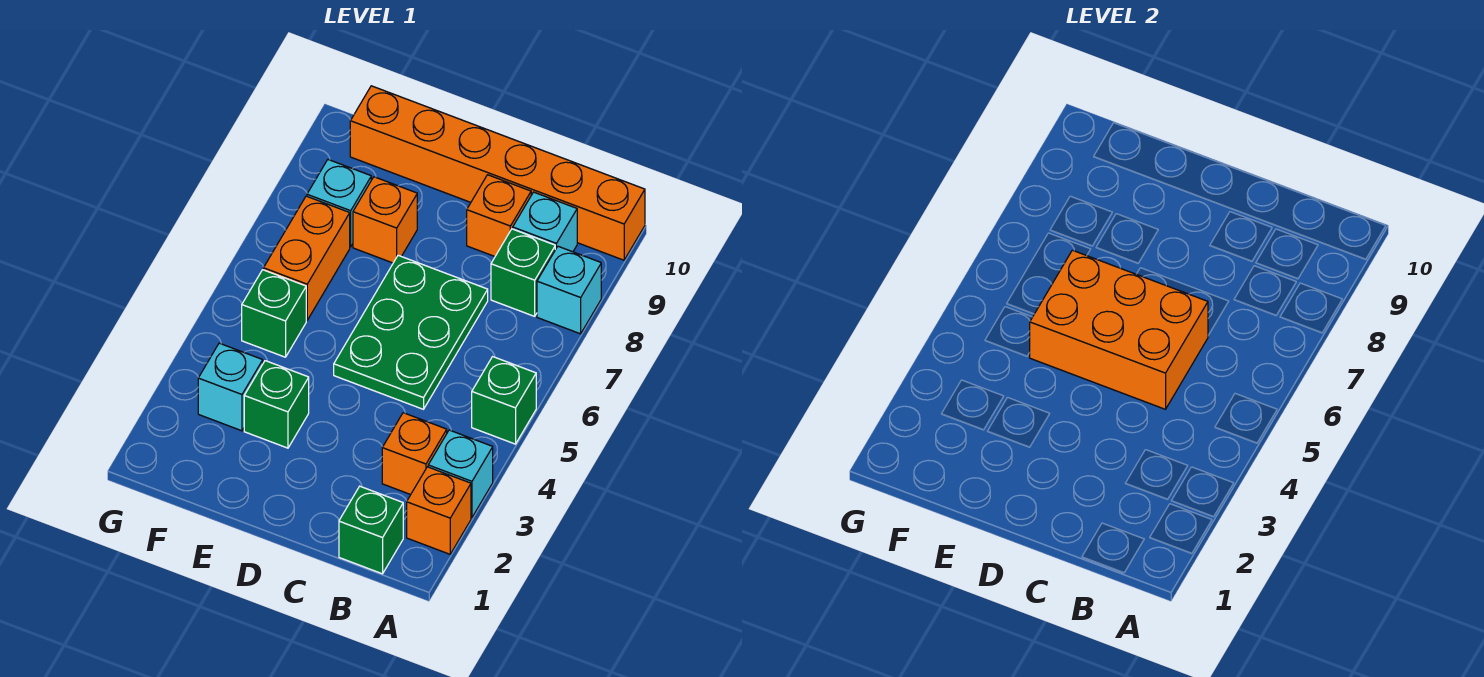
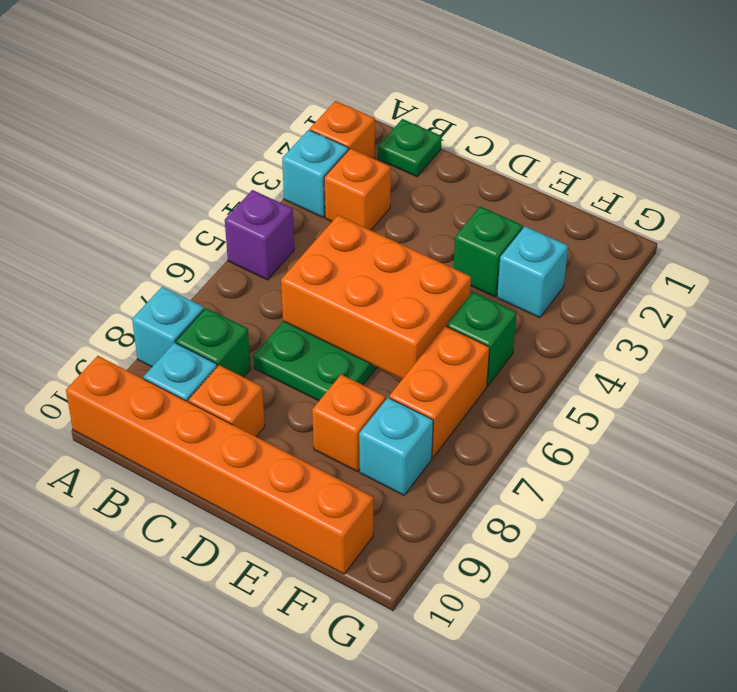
green brick A5 level 1 -> purple brick A5 level 1
green brick B1 level 1 -> green plate B1 level 1

